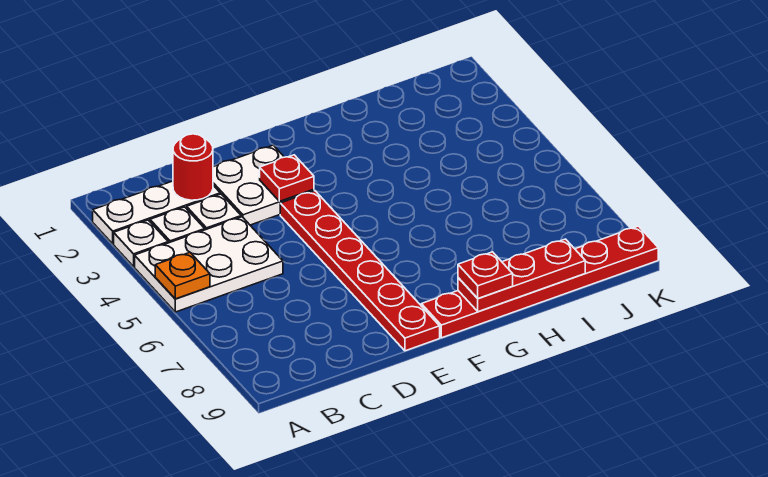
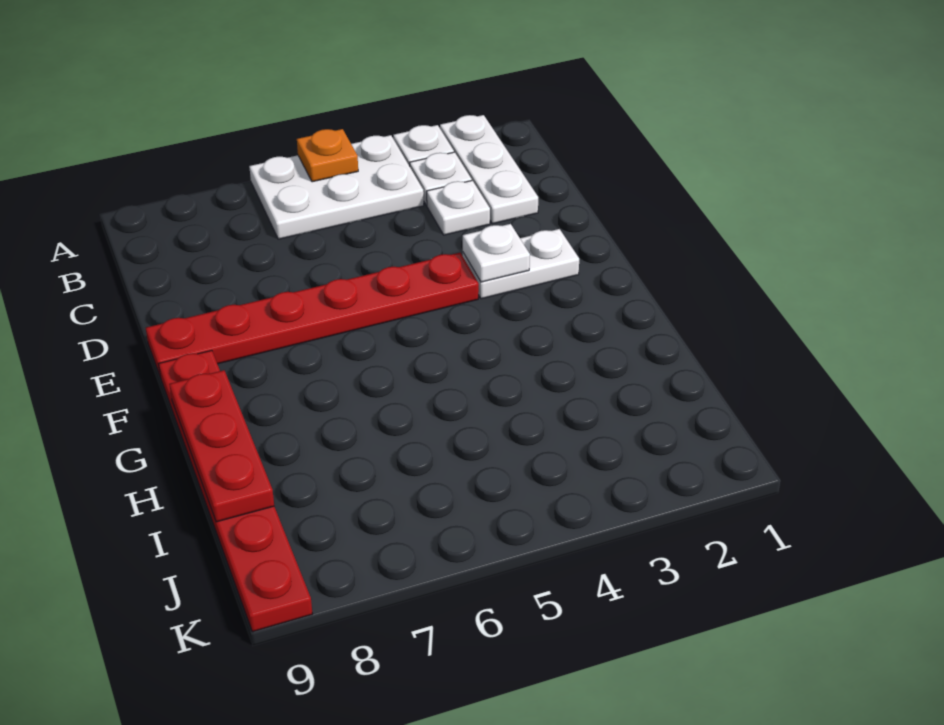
white plate A4:C5 level 1 -> white plate A4:B6 level 1
red round brick C2 level 2 -> none
white plate D2:E3 level 1 -> white plate E2:E3 level 1
red plate E3 level 2 -> white plate E3 level 2
red plate G9 level 3 -> none

